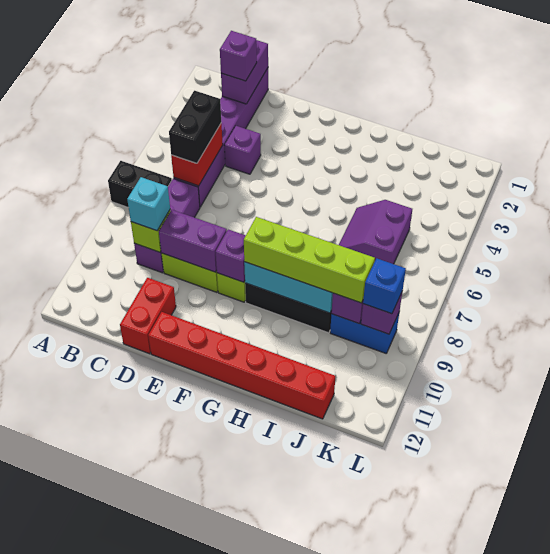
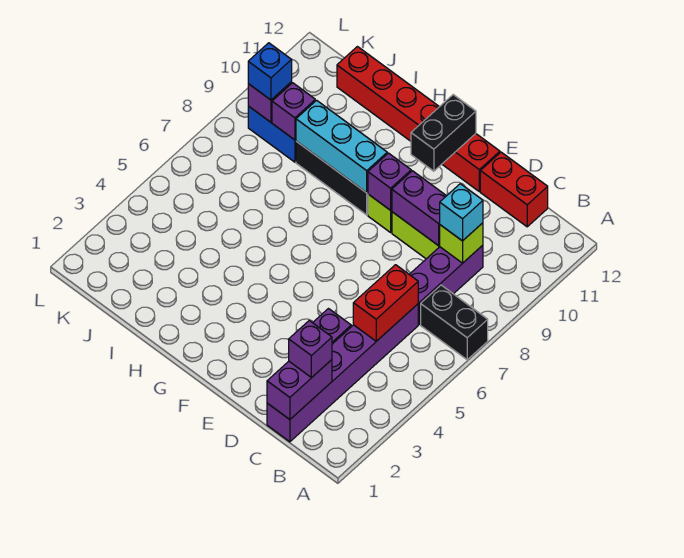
black brick C5:C6 level 3 -> black brick F11:F12 level 2
red brick D11:D12 level 1 -> red brick C12:D12 level 1
lime brick G9:J9 level 3 -> none
purple slope I5:J6 level 1 top J -> none

